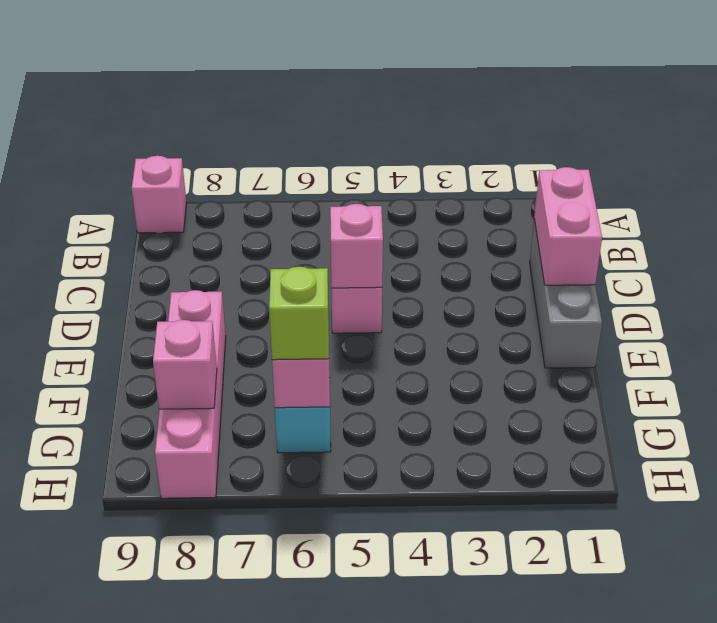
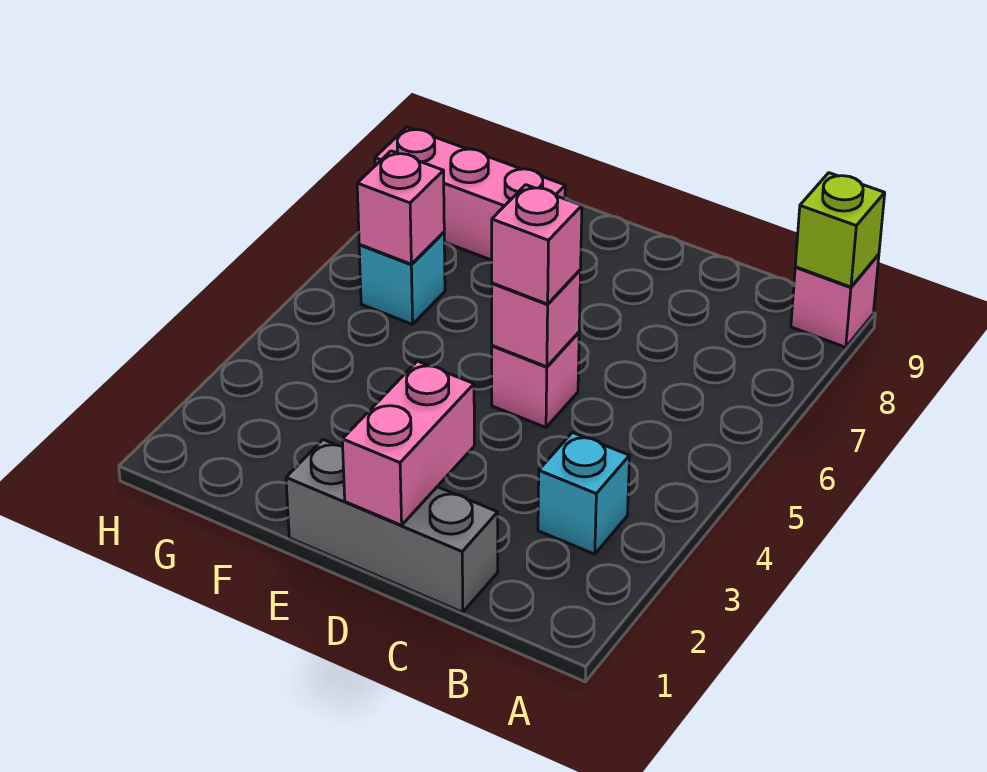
none -> cyan brick B3 level 1
pink brick C1:D1 level 2 -> pink brick D1:D2 level 2
pink brick E8:H8 level 1 -> pink brick F8:H8 level 1
lime brick G6 level 3 -> lime brick A9 level 2
pink brick G8 level 2 -> pink brick D5 level 3

